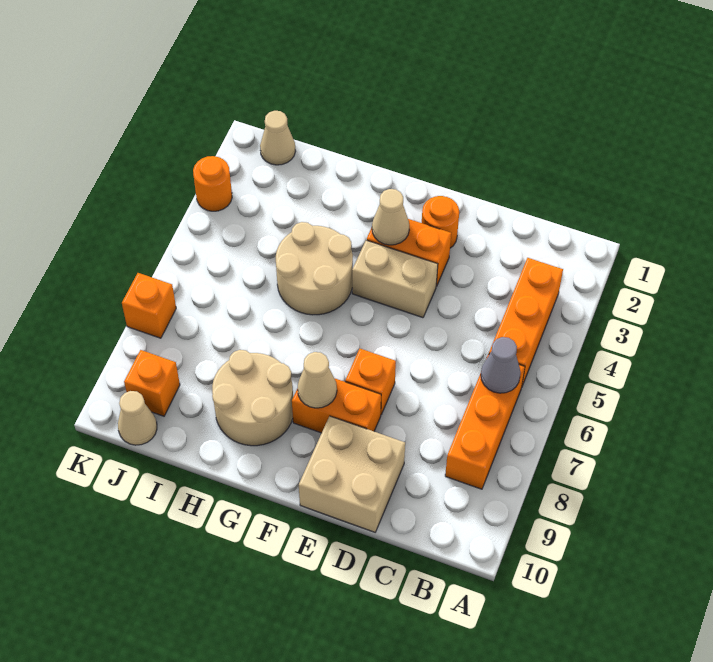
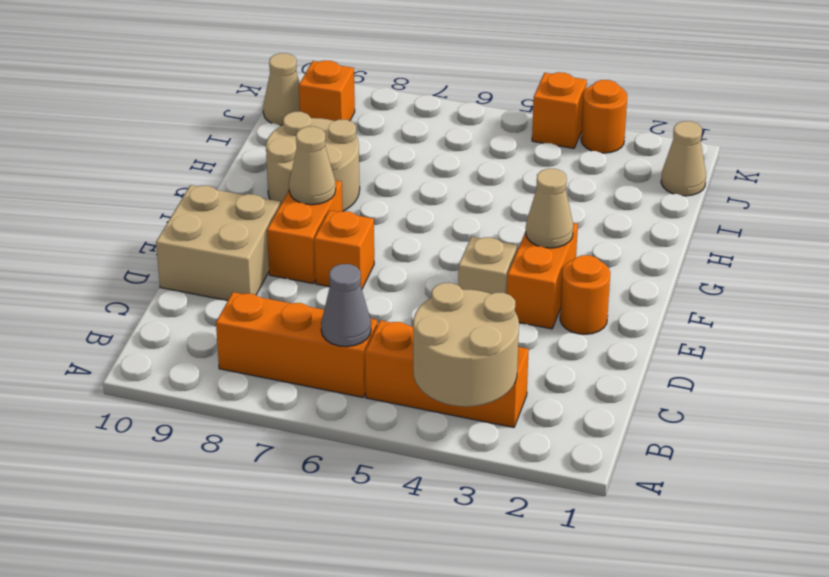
tan brick E4:F4 level 1 -> tan brick E4 level 1
tan round brick G4:H5 level 1 -> tan round brick A3:B4 level 2
orange brick K7 level 1 -> orange brick K4 level 1

